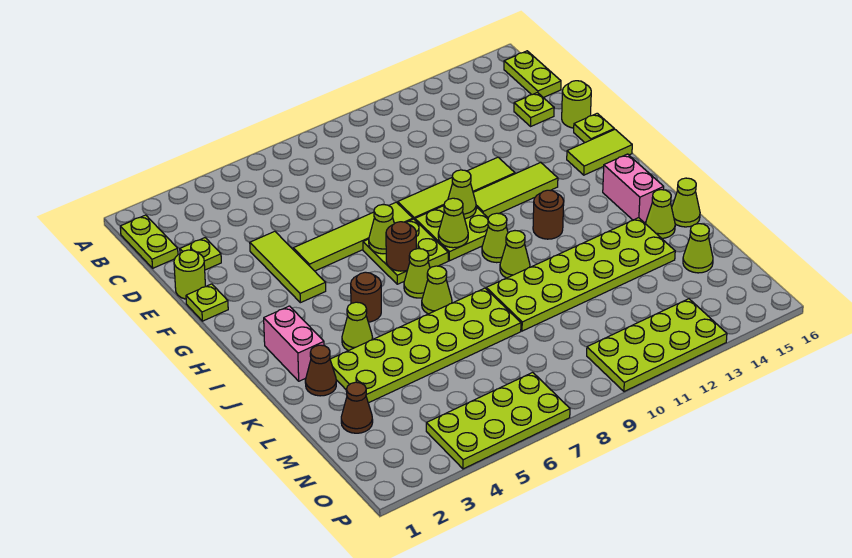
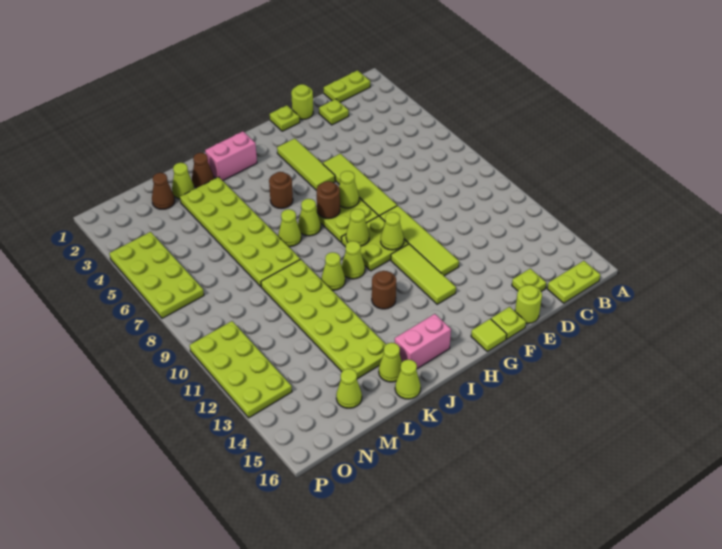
lime tile E4:G4 level 1 -> lime tile G3:G5 level 1
lime tile G15:G16 level 1 -> lime tile G16 level 1
lime cone J4 level 1 -> lime cone L2 level 1

